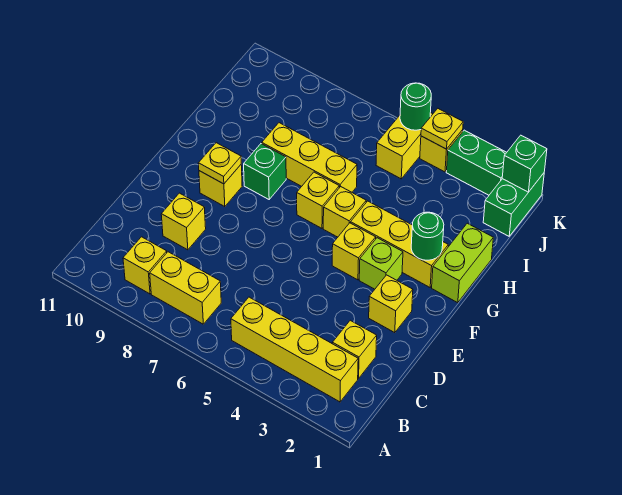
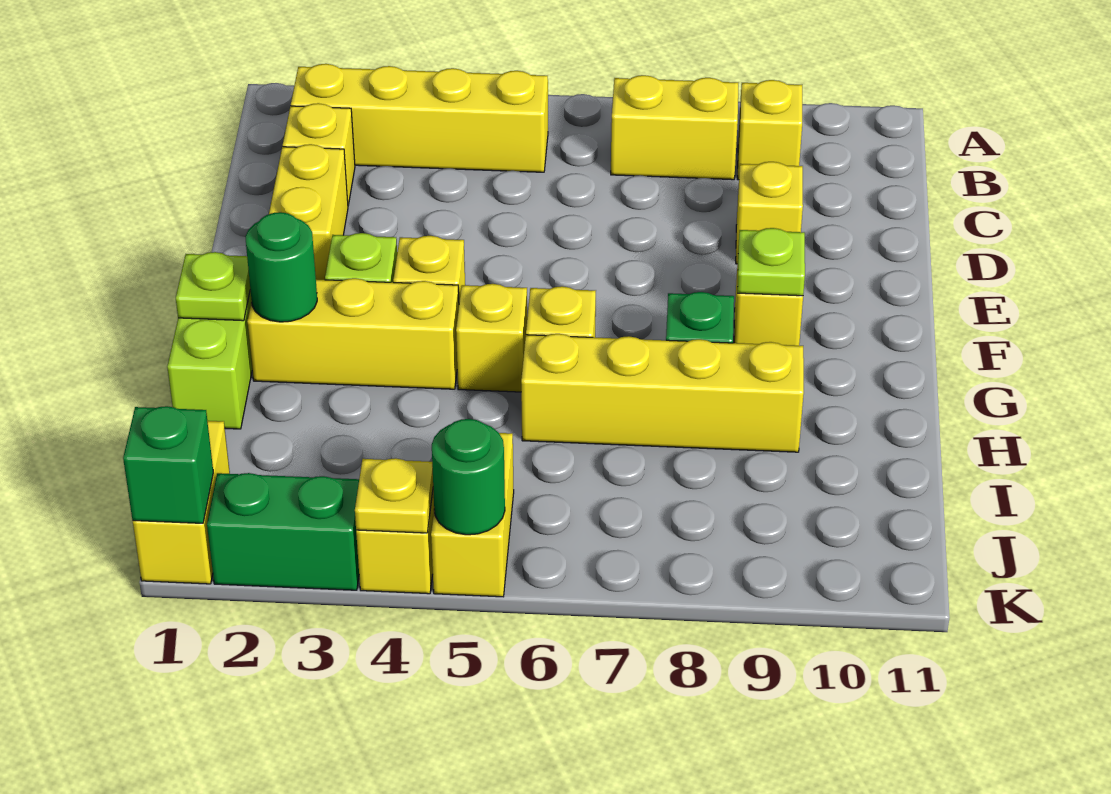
yellow brick E2 level 1 -> yellow brick D2:E2 level 1
yellow plate F9 level 2 -> lime plate F9 level 2
none -> lime plate G1 level 2
yellow brick H6:H8 level 1 -> yellow brick H6:H9 level 1
green brick J1:K1 level 1 -> yellow brick J1:K1 level 1

